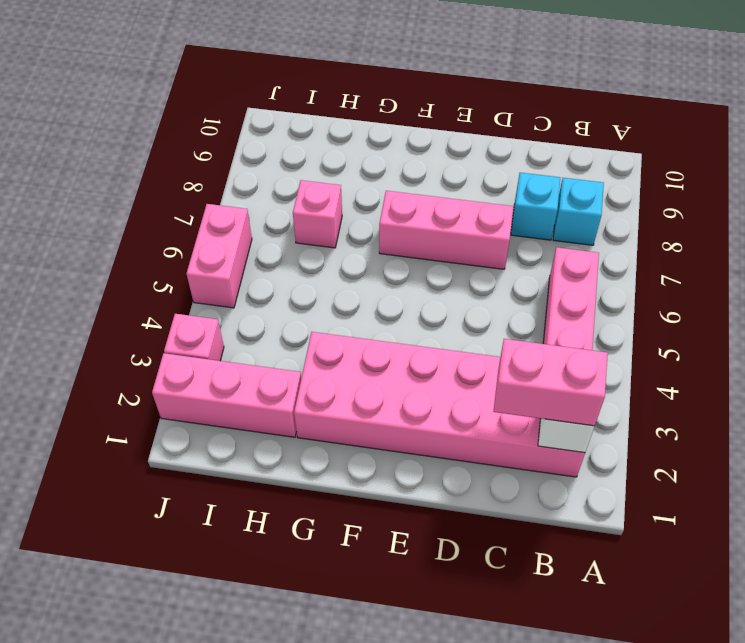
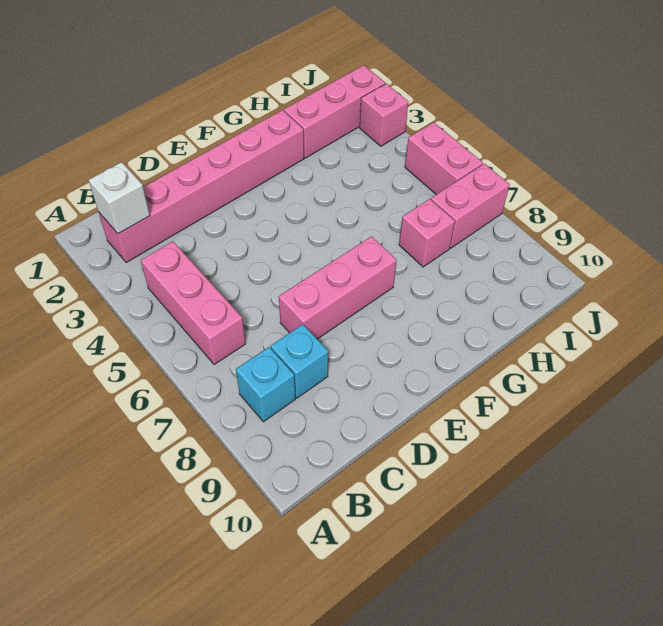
pink brick B2:G3 level 1 -> pink brick B2:G2 level 1
pink brick B2:C2 level 3 -> pink brick I7:J7 level 1

